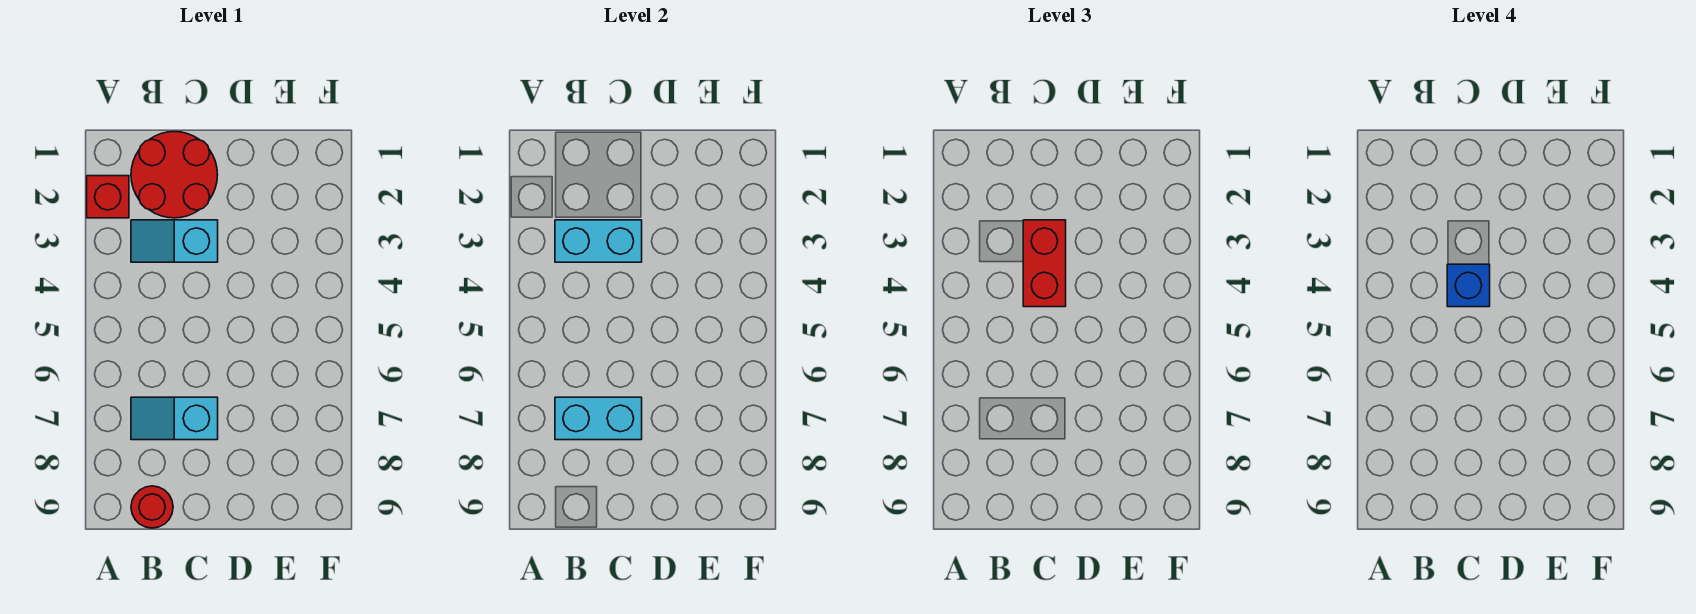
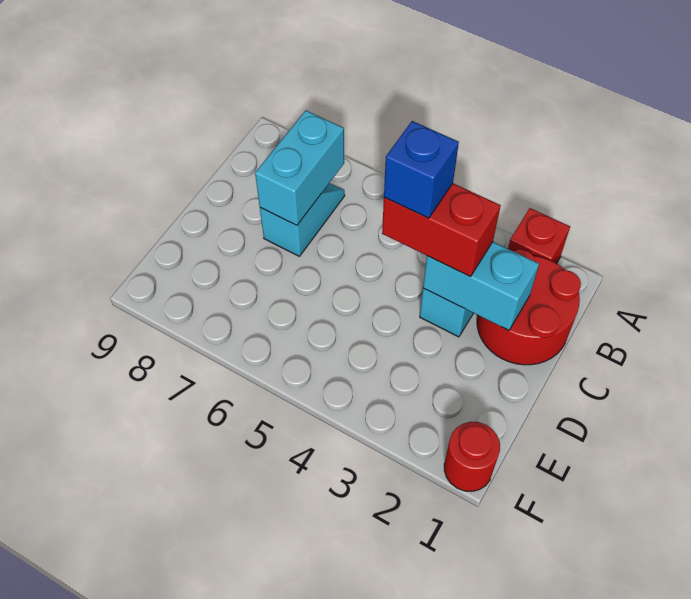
cyan brick B3:C3 level 2 -> cyan brick C2:C3 level 2
red round brick B9 level 1 -> red round brick F1 level 1

